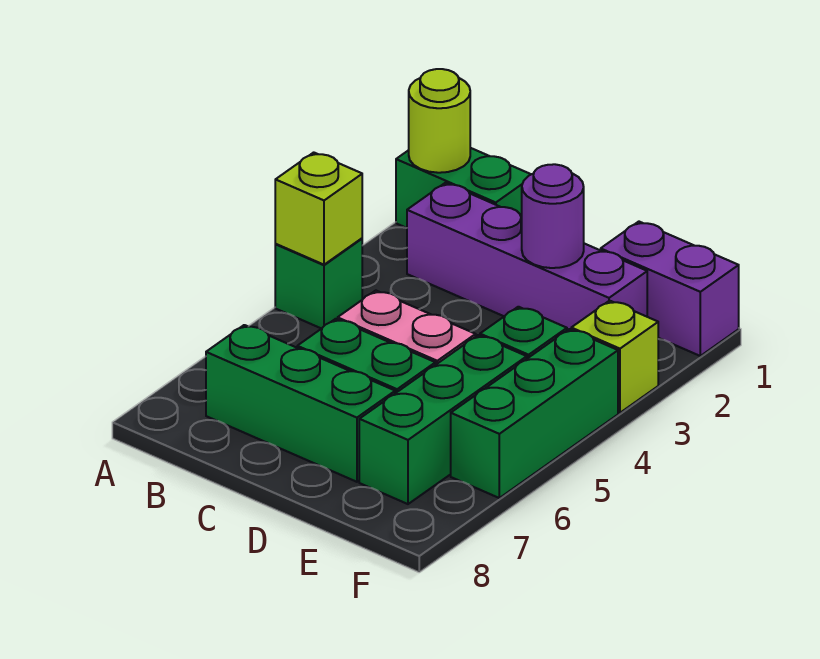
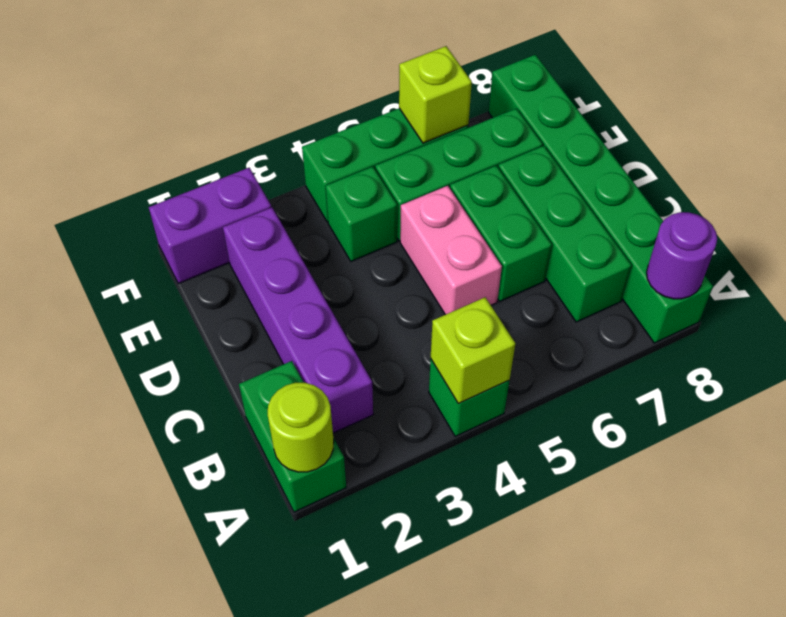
none -> green brick A8:F8 level 1
purple round brick D2 level 2 -> purple round brick A8 level 2
purple brick E1:F1 level 1 -> purple brick F1:F2 level 1
lime brick F3 level 1 -> lime brick F6 level 2

